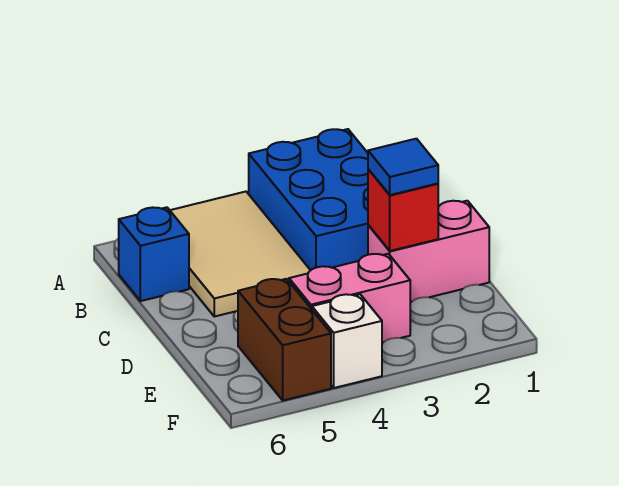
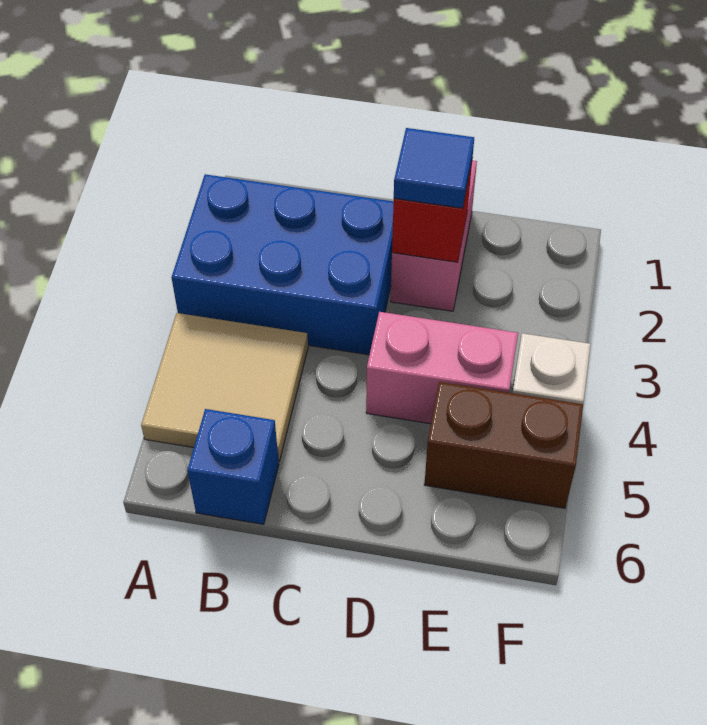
tan tile A4:C5 level 1 -> tan tile A4:B5 level 1
pink brick E3:E4 level 1 -> pink brick D4:E4 level 1

